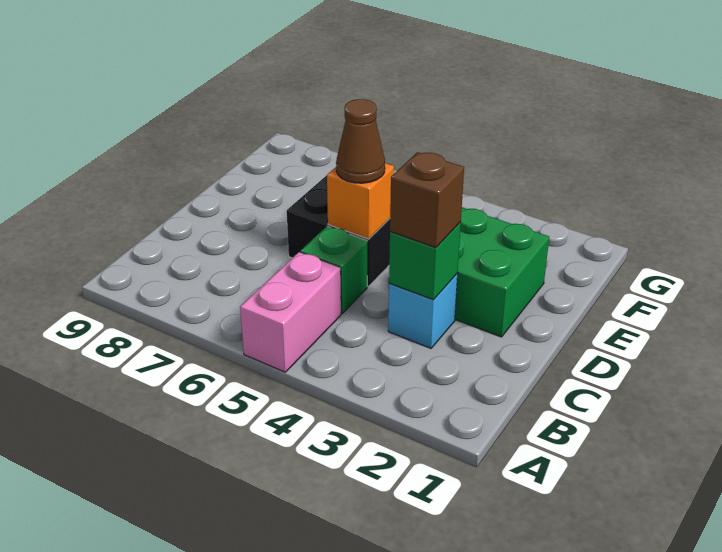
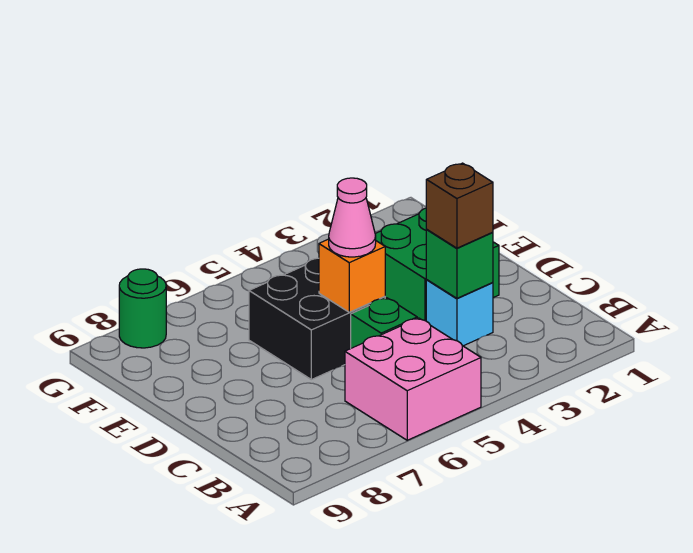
pink brick A5:B5 level 1 -> pink brick A5:B6 level 1
brown cone D5 level 3 -> pink cone D5 level 3
none -> green round brick G8 level 1

